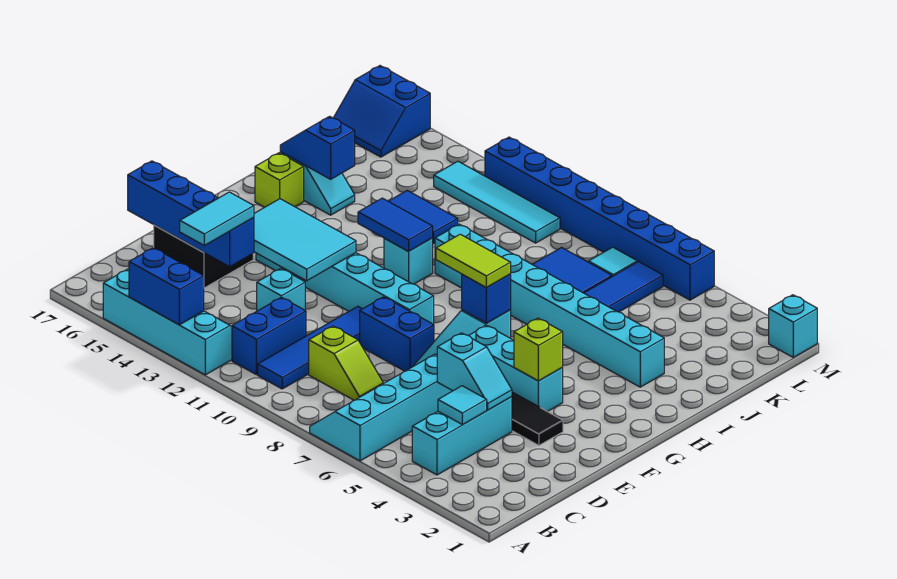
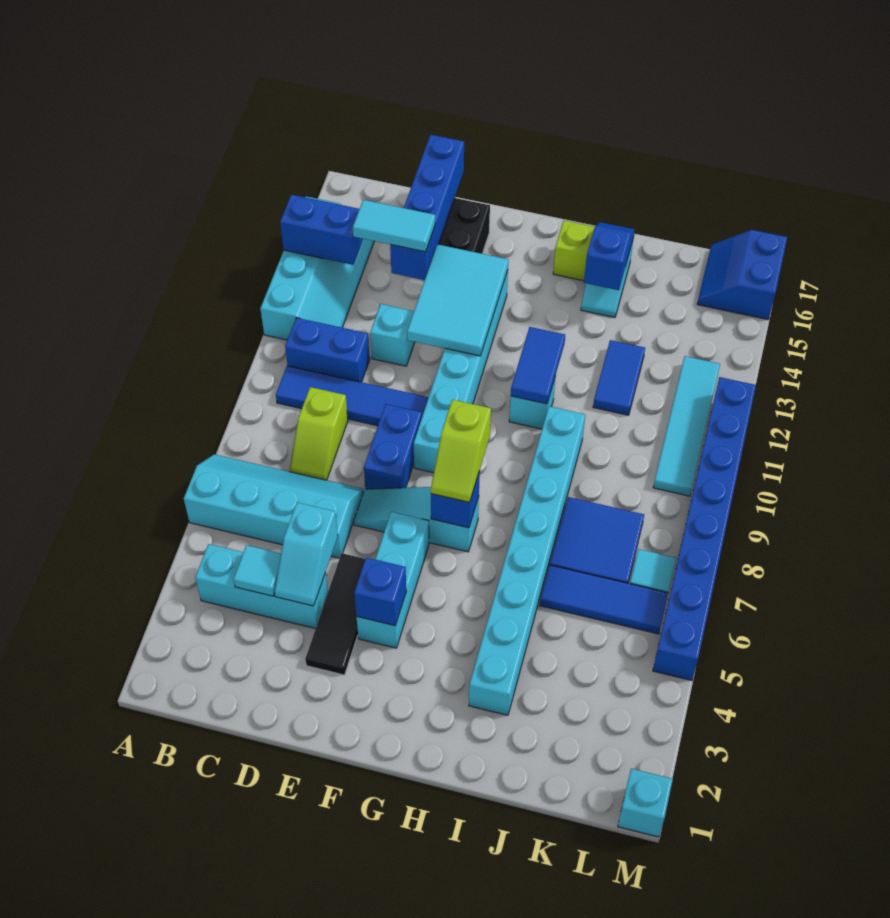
blue brick A13:A14 level 2 -> blue brick A14:B14 level 2
lime brick F4 level 2 -> blue brick F4 level 2
lime tile G7:G8 level 3 -> lime slope G7:G8 level 3 top 8

